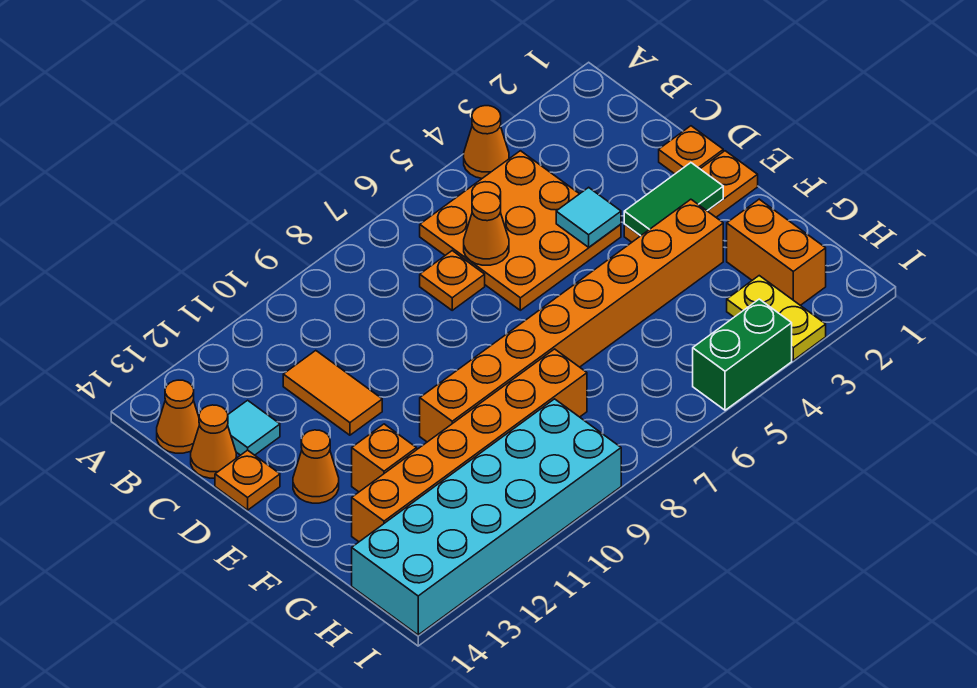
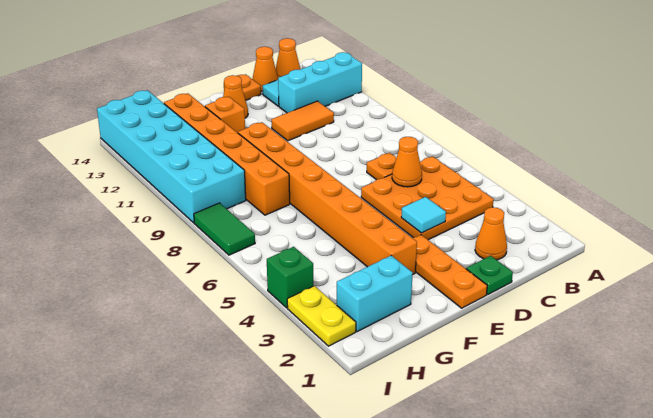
orange cone A4 level 1 -> orange cone C2 level 1
none -> cyan brick A12:C12 level 1
orange plate D1 level 1 -> green plate D1 level 1
green tile E2:E3 level 2 -> green tile I7:I8 level 1
orange brick G2:H2 level 1 -> cyan brick G2:H2 level 1
yellow plate H3:I3 level 1 -> yellow plate I2:I3 level 1
green brick I4:I5 level 1 -> green brick I4 level 1

